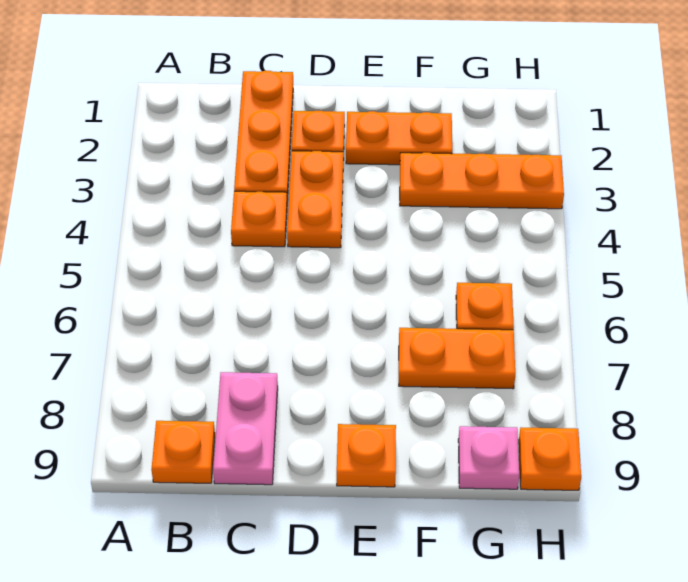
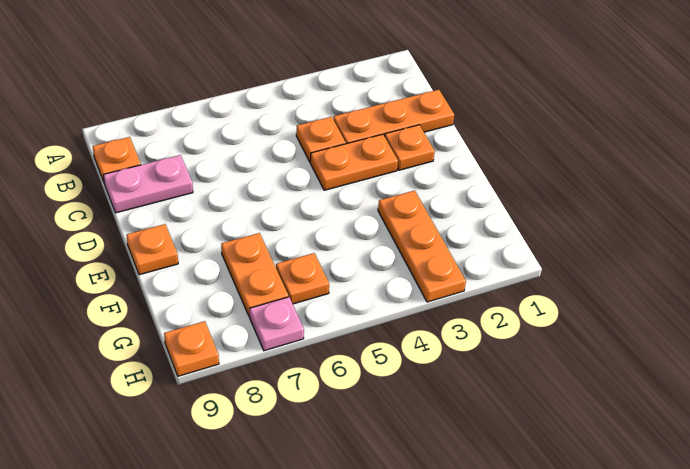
orange plate E2:F2 level 1 -> none
pink plate G9 level 1 -> pink plate H7 level 1

